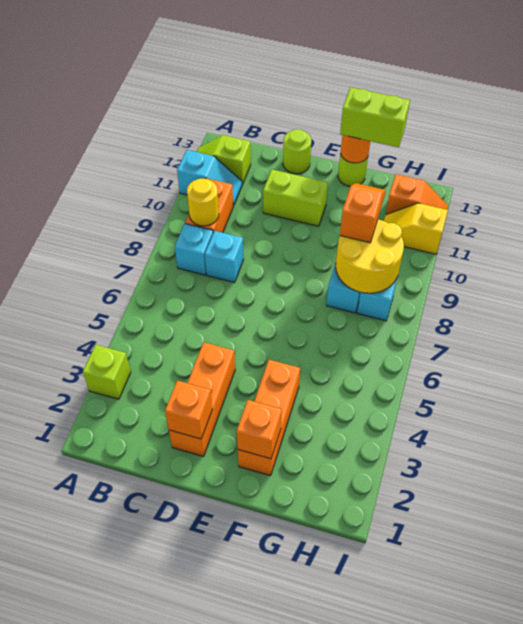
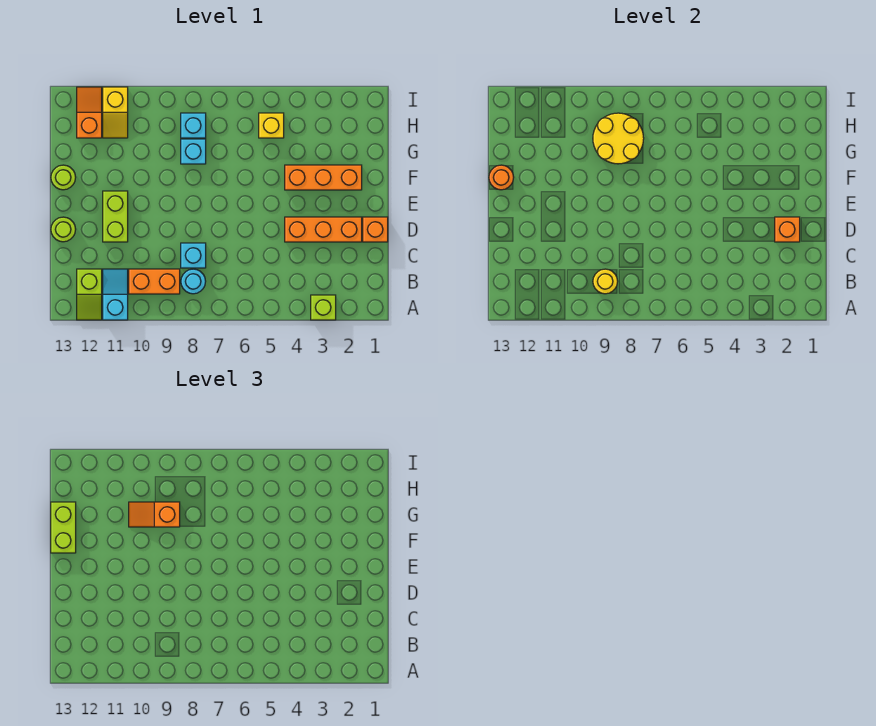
cyan brick B8 level 1 -> cyan round brick B8 level 1
orange brick F2 level 2 -> orange brick D1 level 1
none -> yellow brick H5 level 1

